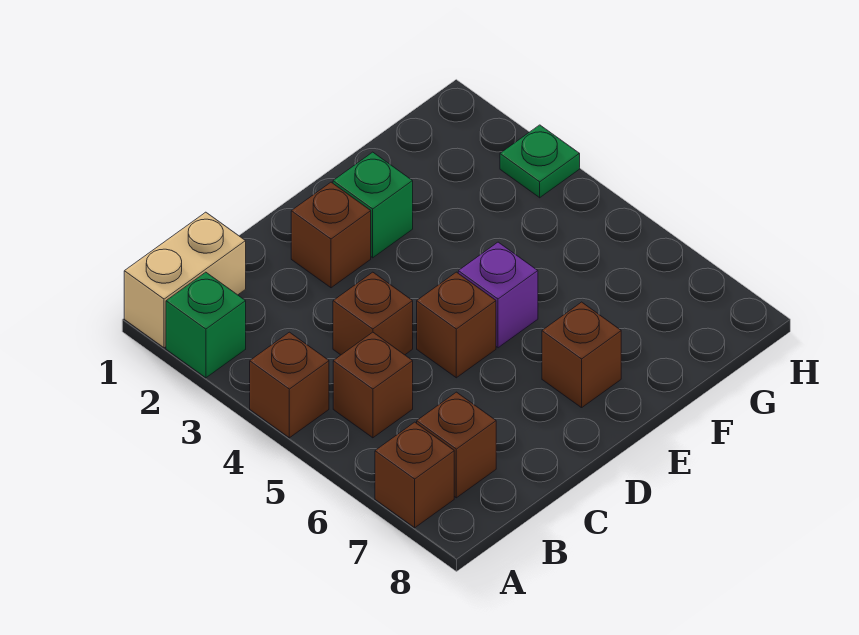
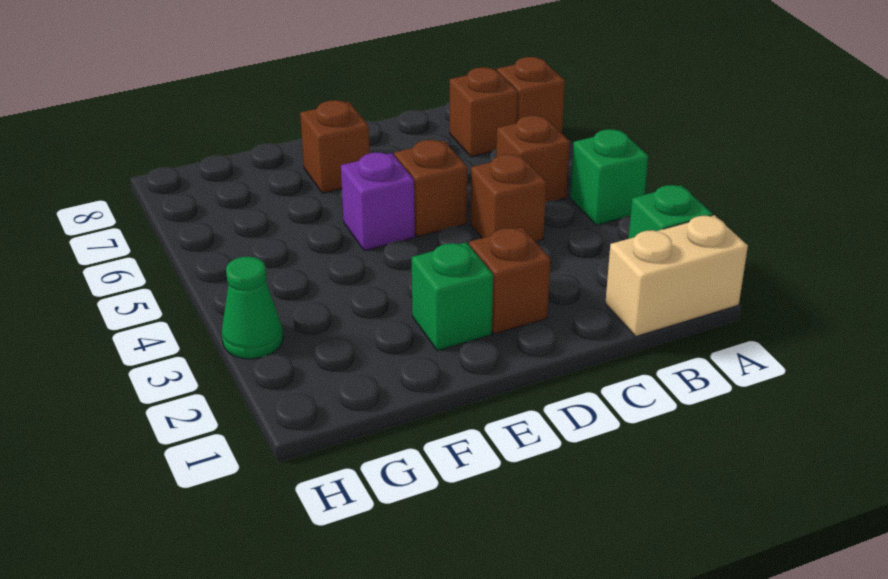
brown brick A4 level 1 -> green brick A4 level 1
green plate H3 level 1 -> green cone H3 level 1

